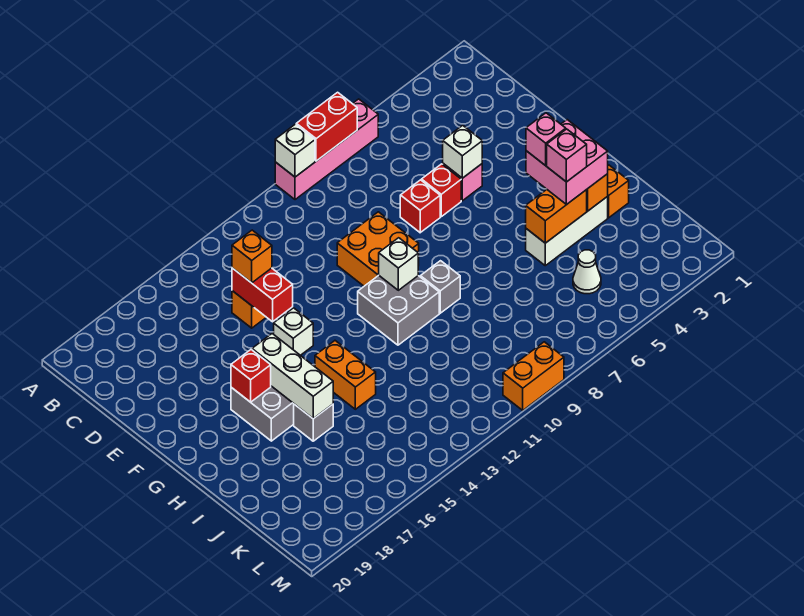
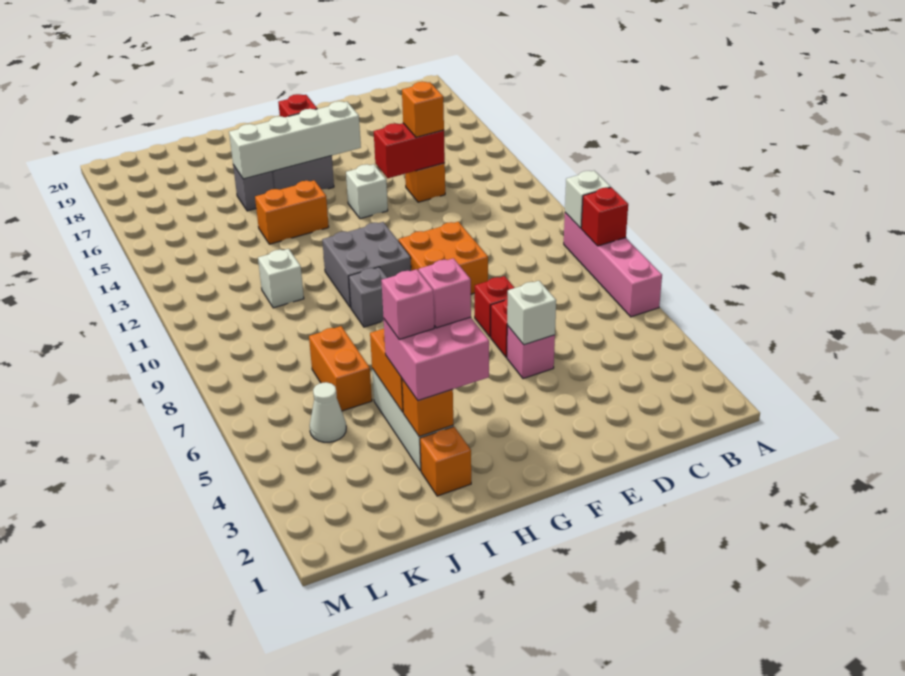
red brick A7:A8 level 2 -> red brick A8 level 2
white brick G10 level 2 -> white brick J11 level 1
white brick G16:I16 level 2 -> white brick F16:I16 level 2
orange brick M9:M10 level 1 -> orange brick J6:J7 level 1

